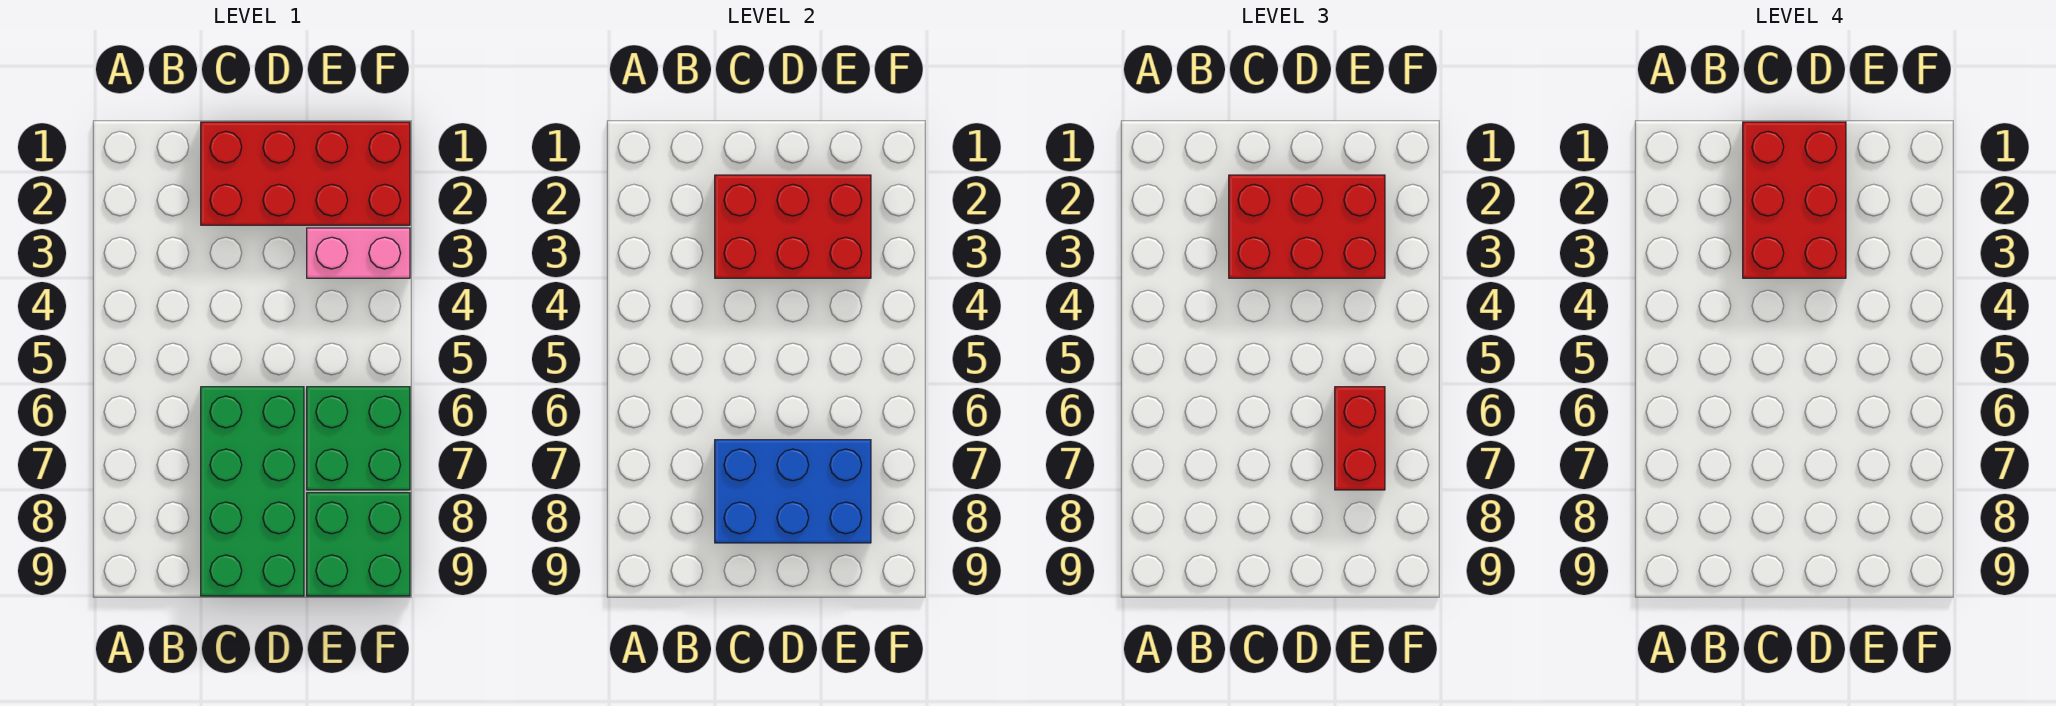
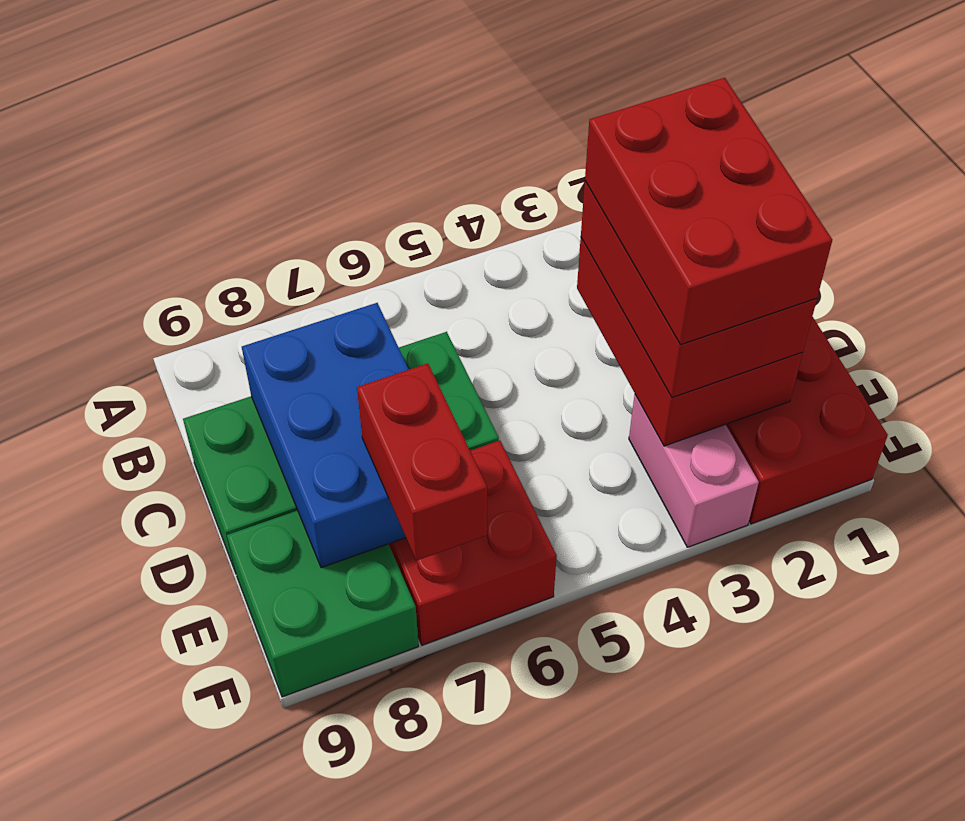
red brick C1:D3 level 4 -> red brick C2:E3 level 4
green brick E6:F7 level 1 -> red brick E6:F7 level 1
red brick E6:E7 level 3 -> red brick E7:F7 level 3

